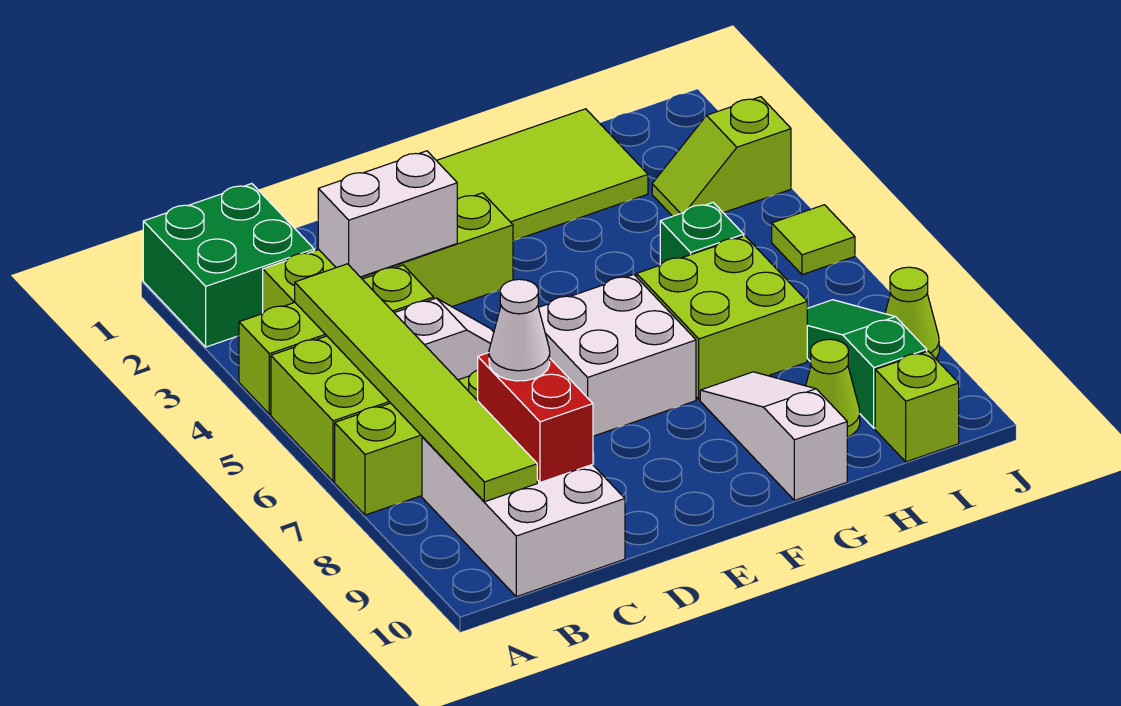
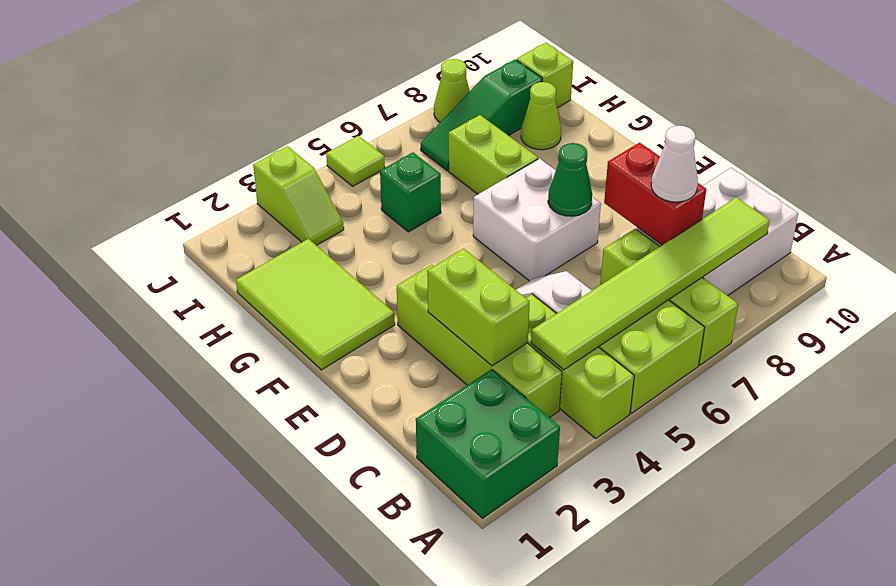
white brick C3:D3 level 2 -> lime brick C3:D3 level 2
red brick C8:C9 level 2 -> red brick C8:D8 level 2
none -> green cone E7 level 2
lime brick G6:H7 level 1 -> lime brick G7:H7 level 1
white slope G8:G10 level 1 top 10 -> none

